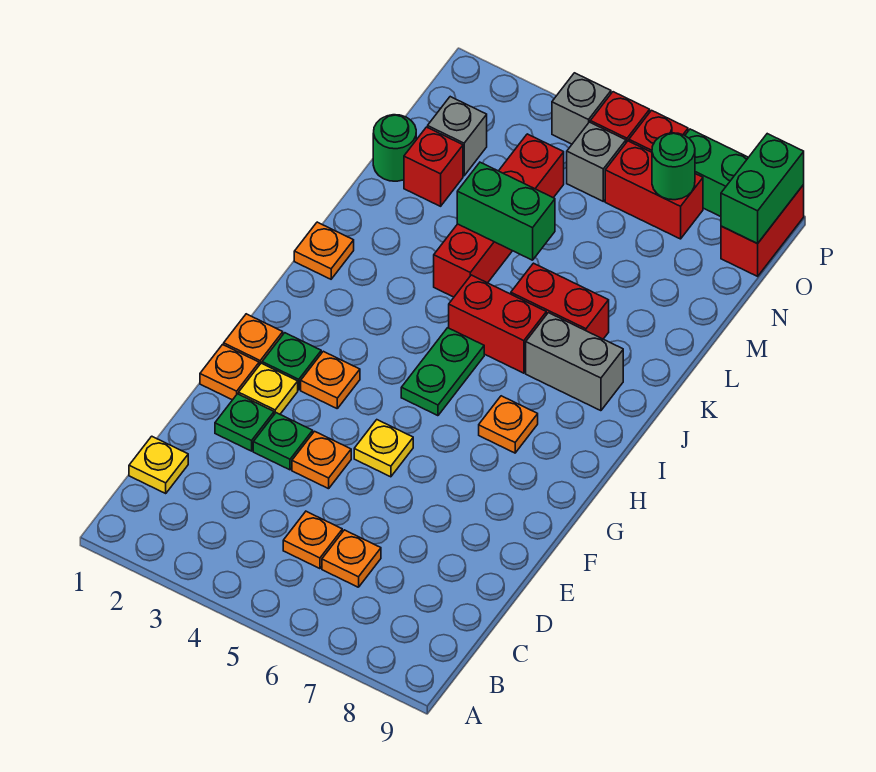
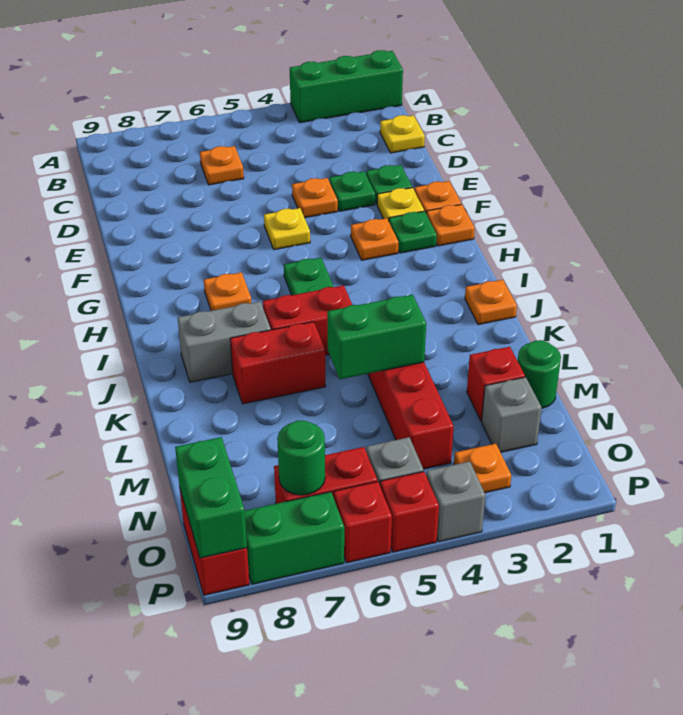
none -> green brick A1:A3 level 1
orange plate C5 level 1 -> orange plate O3 level 1

